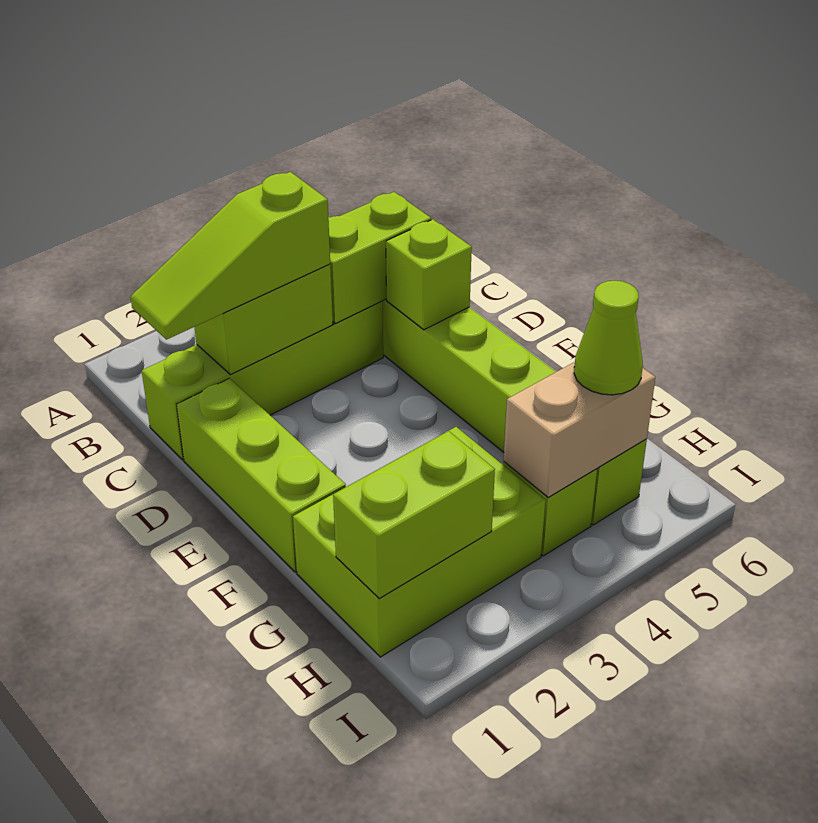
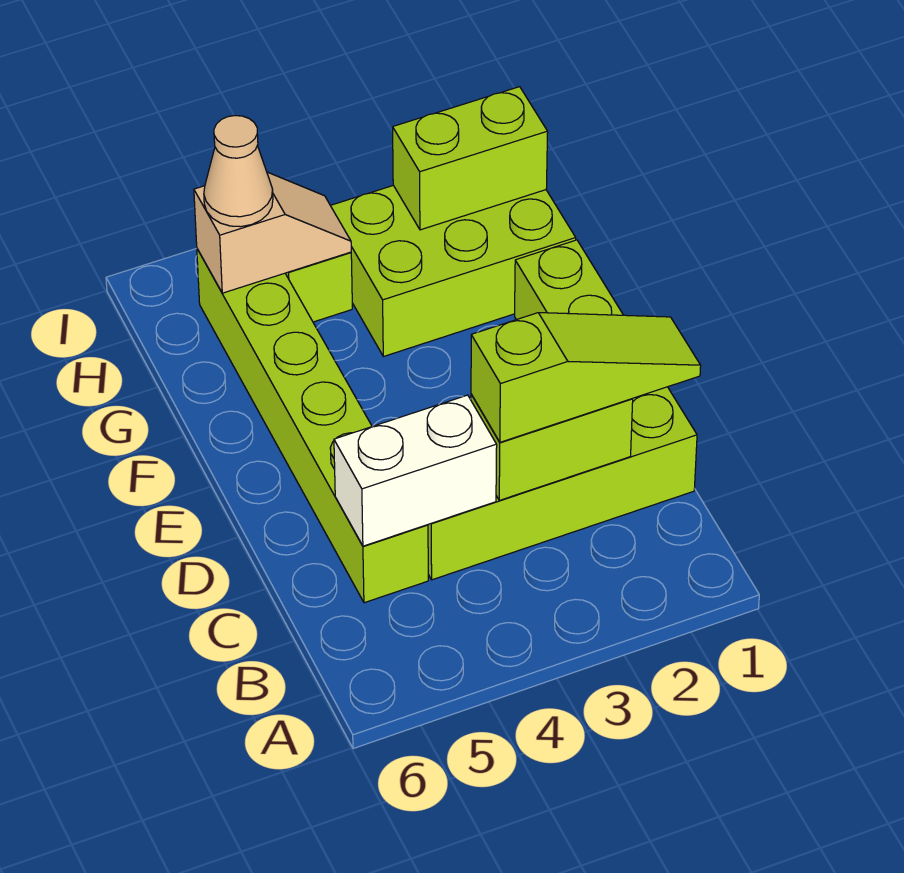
lime brick C4:C5 level 2 -> white brick C4:C5 level 2
lime brick D5 level 2 -> none
tan brick H4:H5 level 2 -> tan slope H4:H5 level 2 top 5
lime cone H5 level 3 -> tan cone H5 level 3

